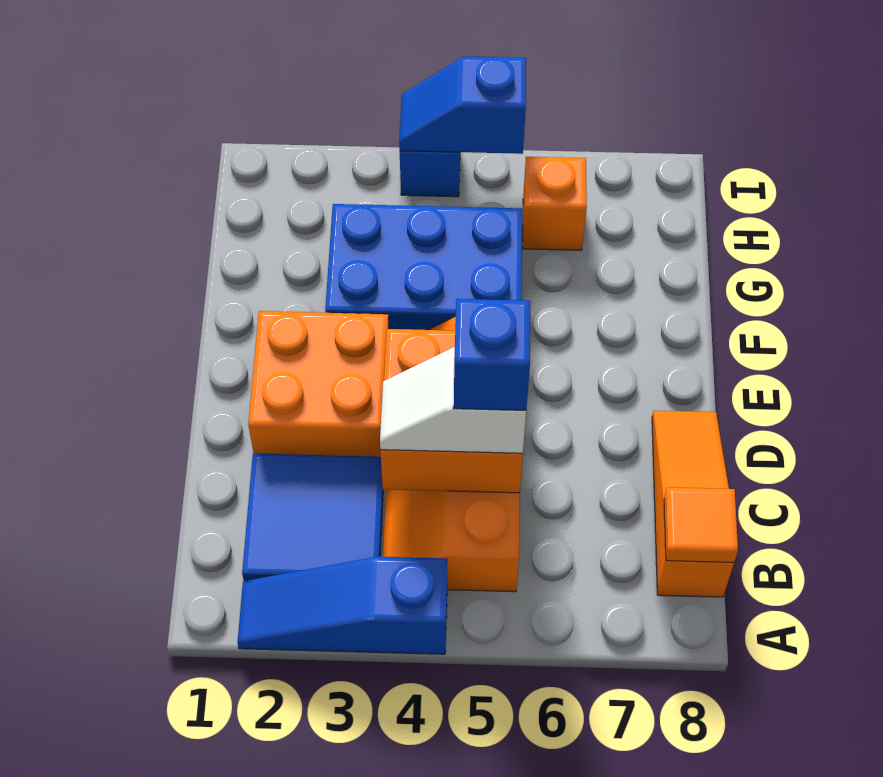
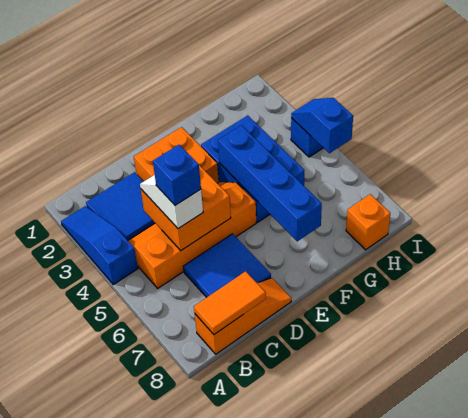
orange tile B8 level 2 -> orange tile B8:C8 level 2
none -> blue tile C6:D7 level 1
none -> blue brick F4:F7 level 2
orange brick H6 level 1 -> orange brick H8 level 1

